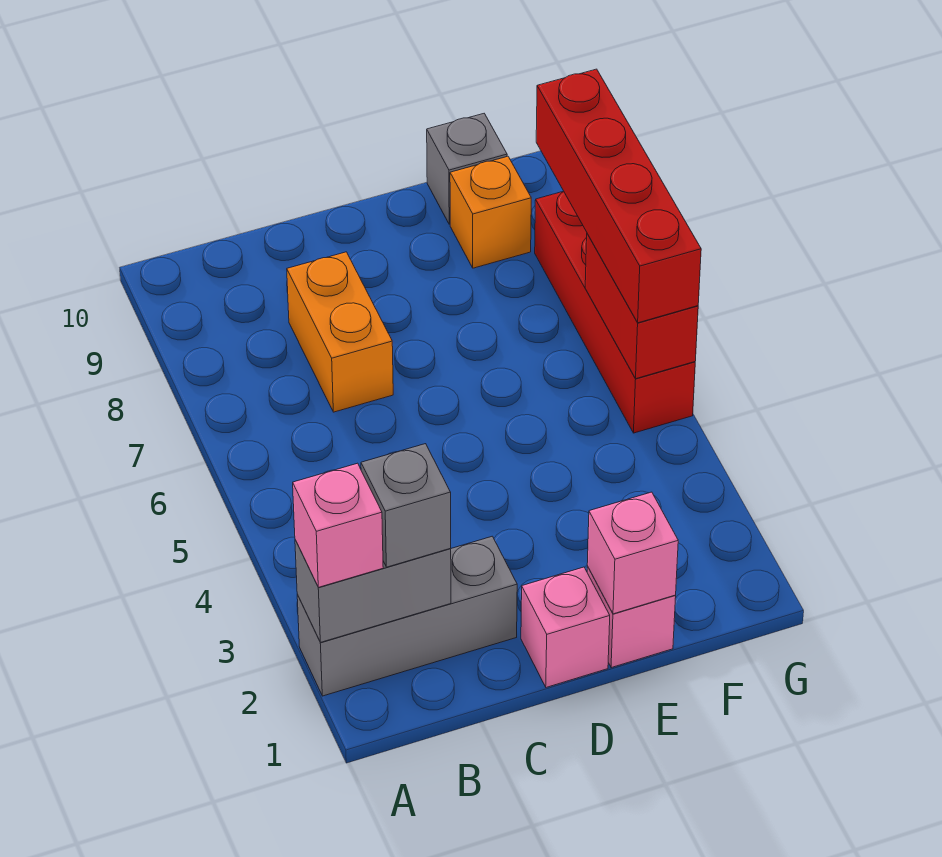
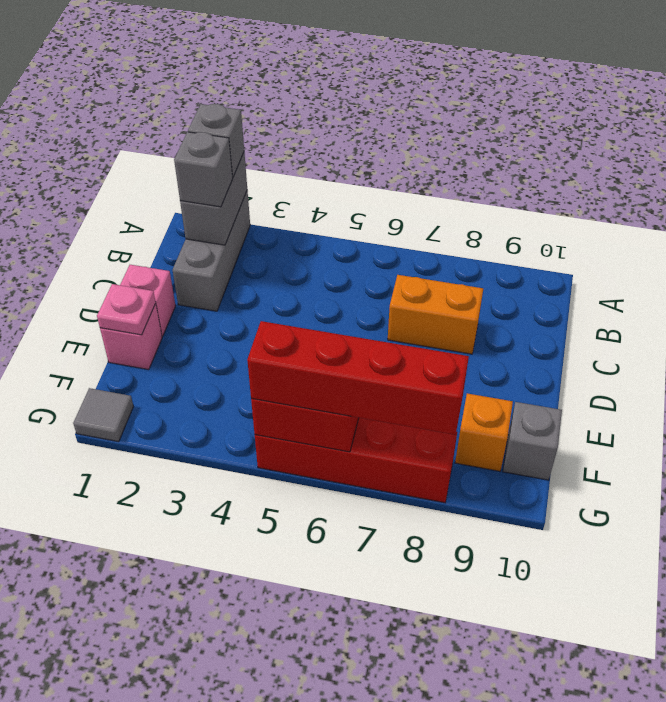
pink brick A2 level 3 -> grey brick A2 level 3
pink brick E1 level 2 -> pink plate E1 level 2
none -> grey tile G1 level 1

